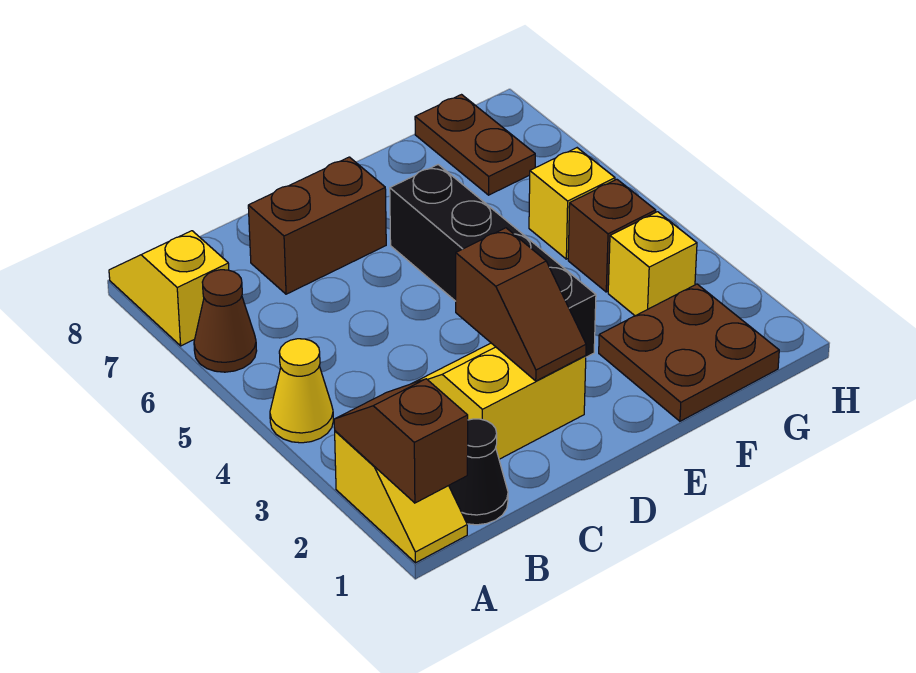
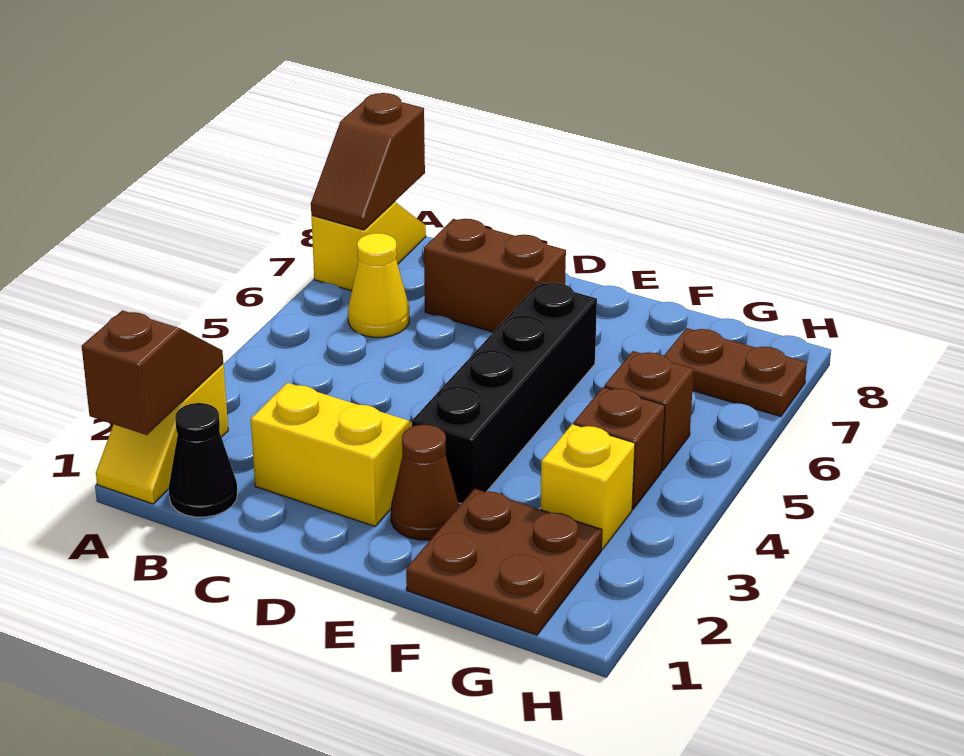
yellow cone A4 level 1 -> yellow cone B6 level 1
brown cone A6 level 1 -> brown cone E2 level 1
brown slope D2:D3 level 2 top 3 -> brown slope A7:A8 level 2 top 8
yellow brick G5 level 1 -> brown brick G5 level 1
brown plate G7:G8 level 1 -> brown plate G7:H7 level 1

